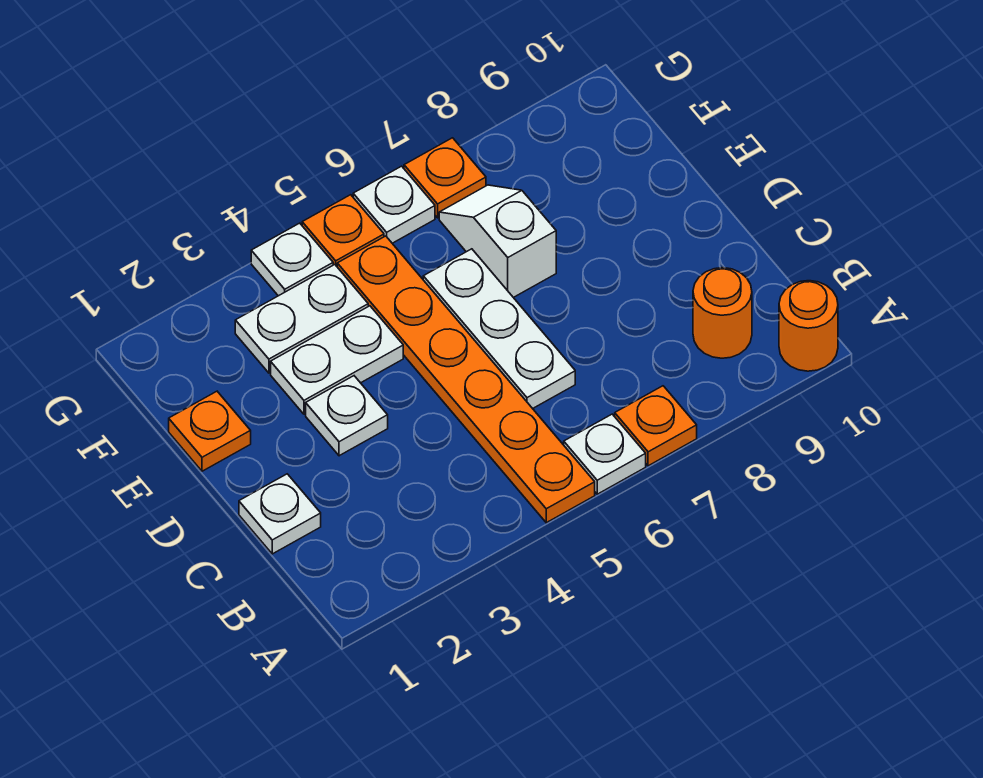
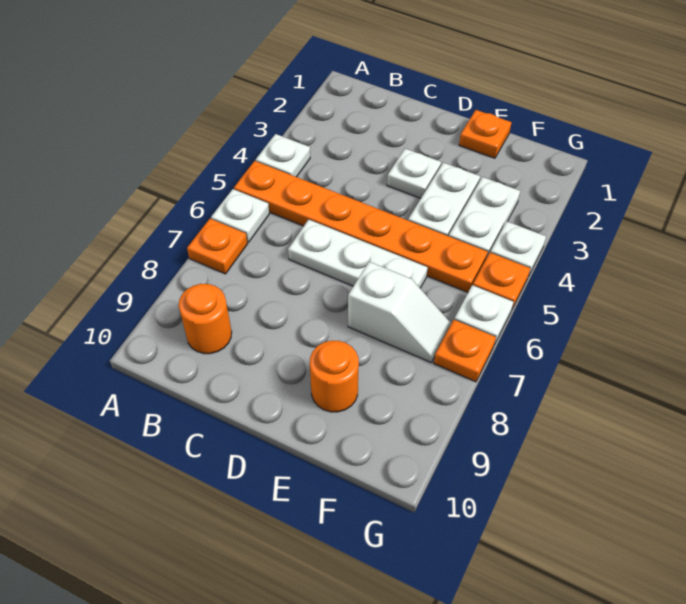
orange round brick A10 level 1 -> orange round brick E9 level 1
white plate C1 level 1 -> white plate A4 level 1

